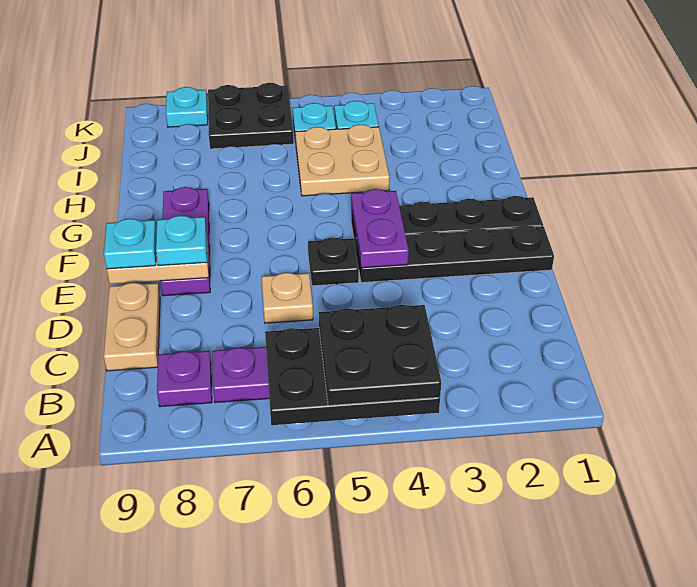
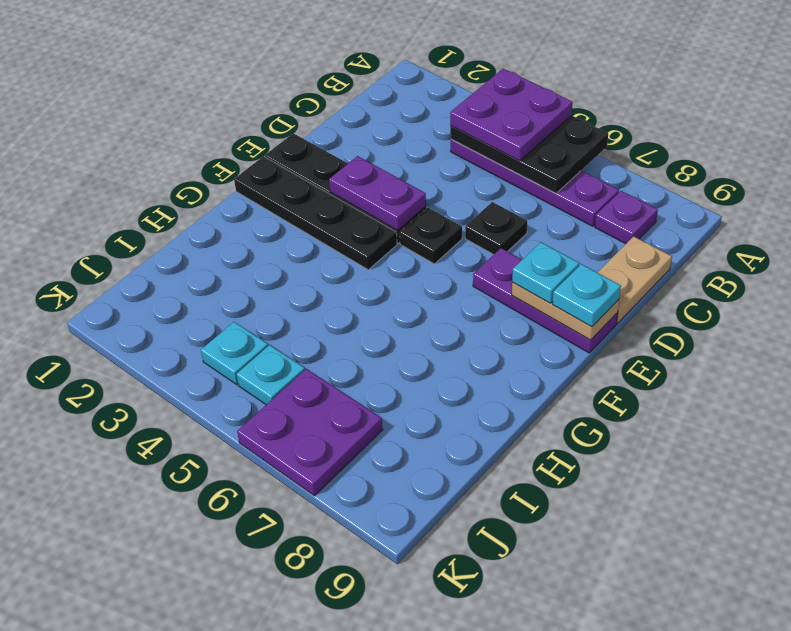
black plate A4:B5 level 3 -> purple plate A4:B5 level 3
tan plate D6 level 1 -> black plate D6 level 1
purple plate E4:F4 level 2 -> purple plate E3:E4 level 2
purple plate E8:G8 level 1 -> purple plate E7:E9 level 1
tan plate H4:I5 level 1 -> none
black plate J6:K7 level 1 -> purple plate J6:K7 level 1
cyan plate K8 level 1 -> none

